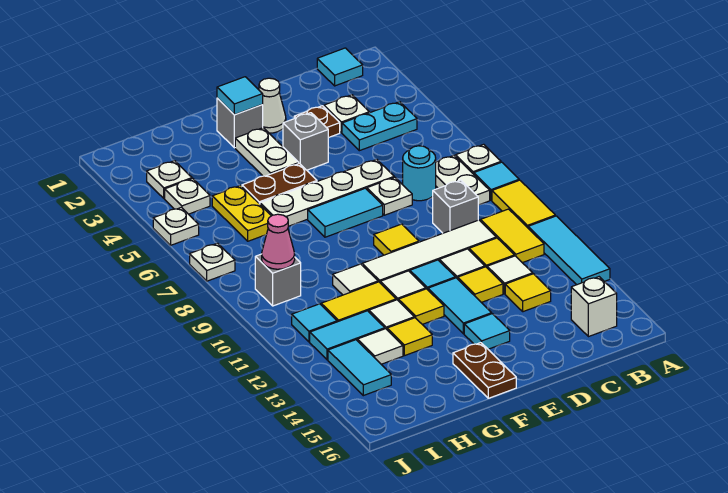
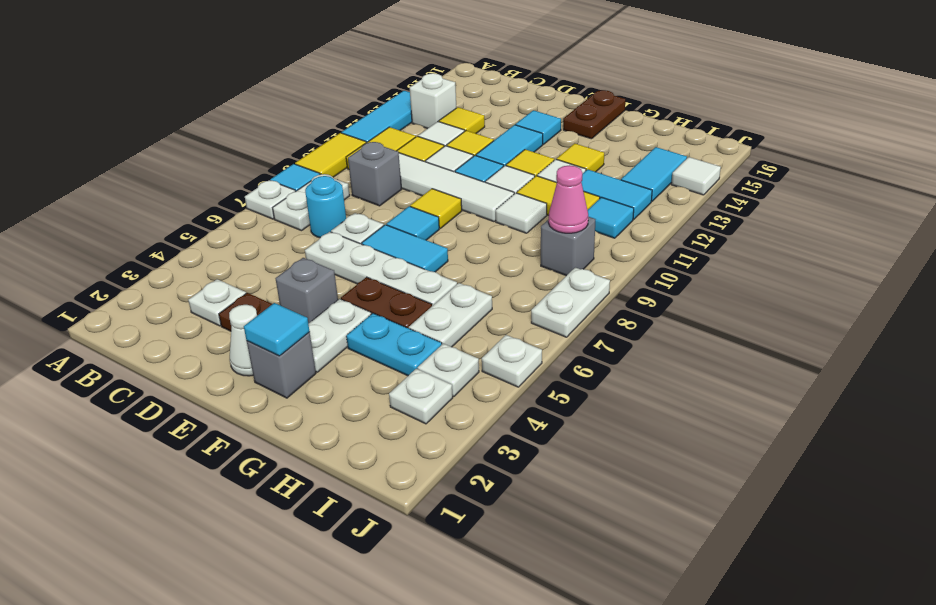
cyan tile B1 level 1 -> cyan tile E8 level 1
cyan plate B4:C4 level 1 -> cyan plate G4:H4 level 1
white brick B15 level 1 -> white brick B13 level 1
yellow plate H5:H6 level 1 -> white plate H5:H6 level 1
white tile H13 level 1 -> white tile J14 level 1
white plate J7 level 1 -> white plate J7:J8 level 1

